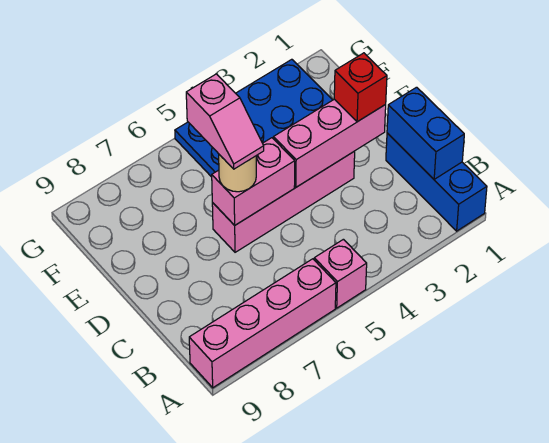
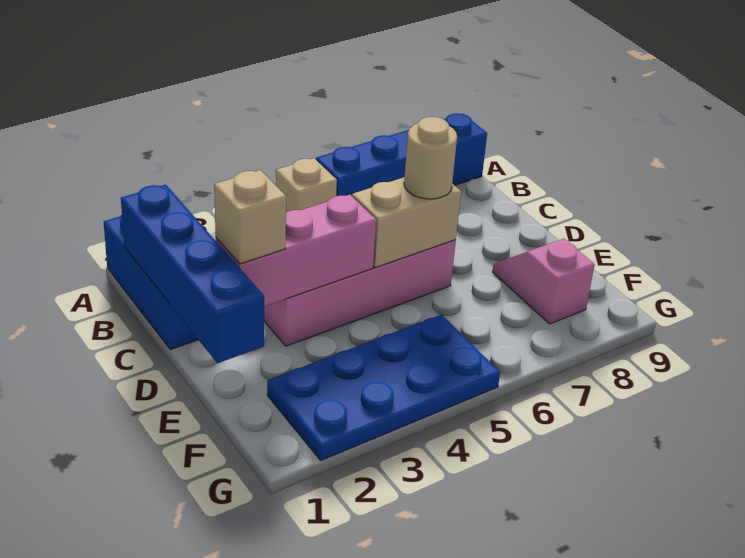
pink brick A5 level 1 -> tan brick A5 level 1
pink brick A6:A9 level 1 -> blue brick A6:A9 level 1
blue brick B1:C1 level 2 -> blue brick B1:E1 level 2
red brick D2 level 3 -> tan brick D2 level 3
pink brick D5:D6 level 2 -> tan brick D5:D6 level 2
pink slope D6:E6 level 4 top E -> pink slope E8:F8 level 1 top F

